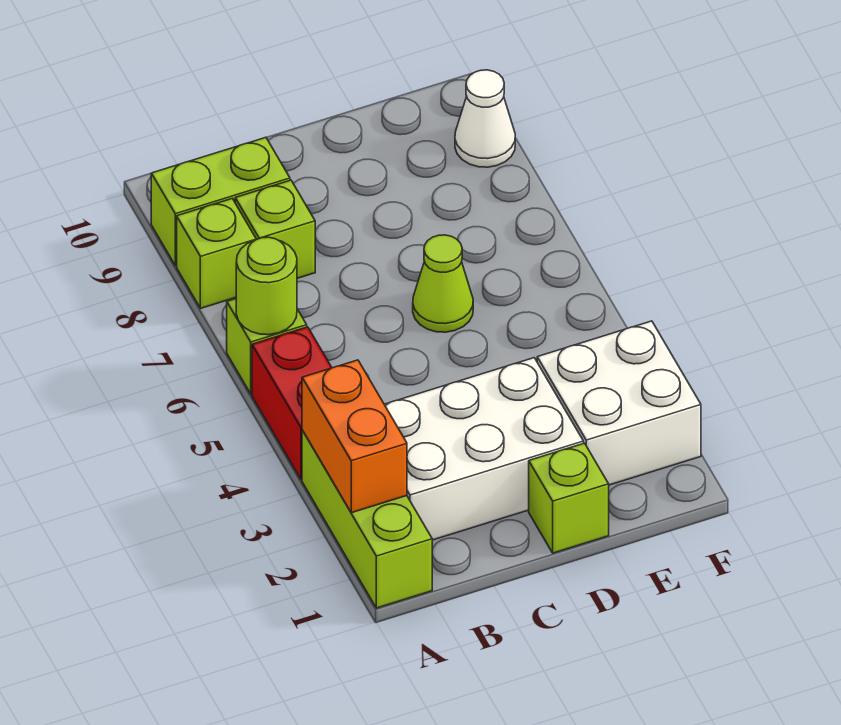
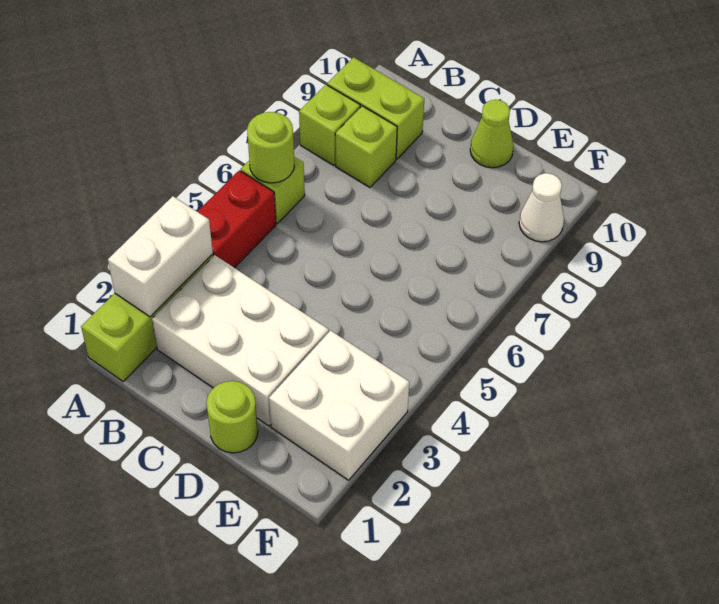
orange brick A2:A3 level 2 -> white brick A2:A3 level 2
lime brick D1 level 1 -> lime round brick D1 level 1
lime cone D6 level 1 -> lime cone D10 level 1

